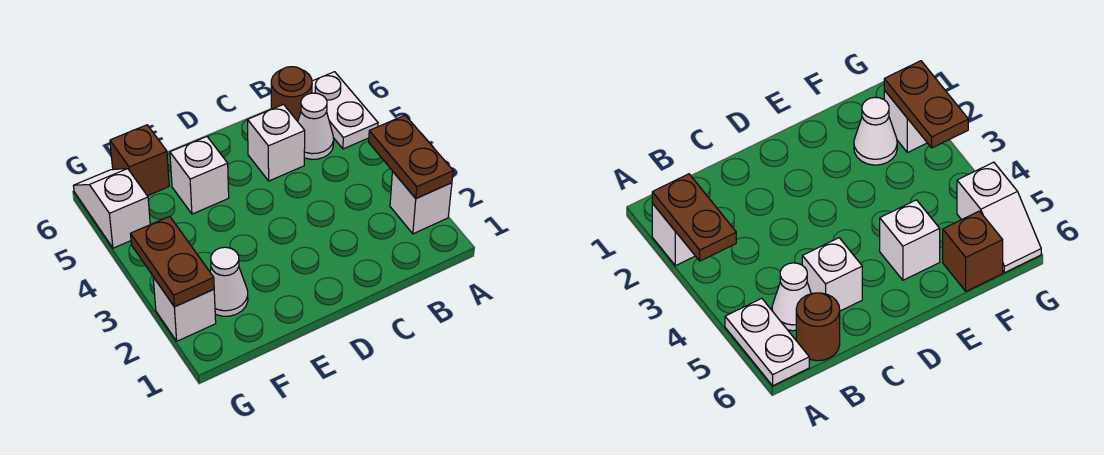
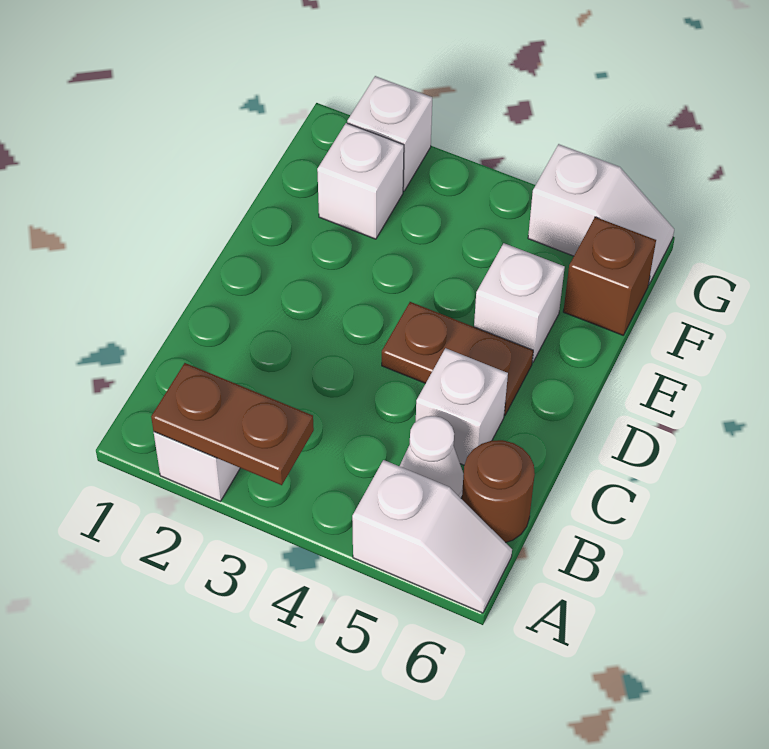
white plate A5:A6 level 1 -> white slope A5:A6 level 1 top 5
white cone F2 level 1 -> white brick F2 level 1
brown plate G2:G3 level 2 -> brown plate D4:D5 level 1

